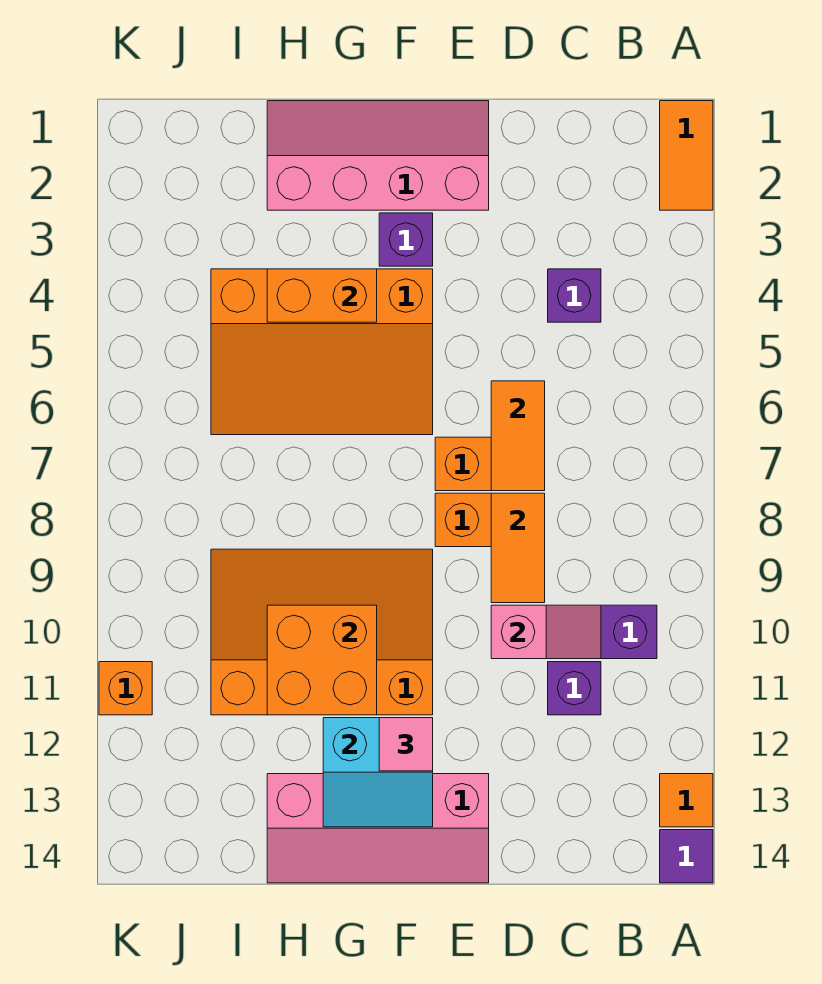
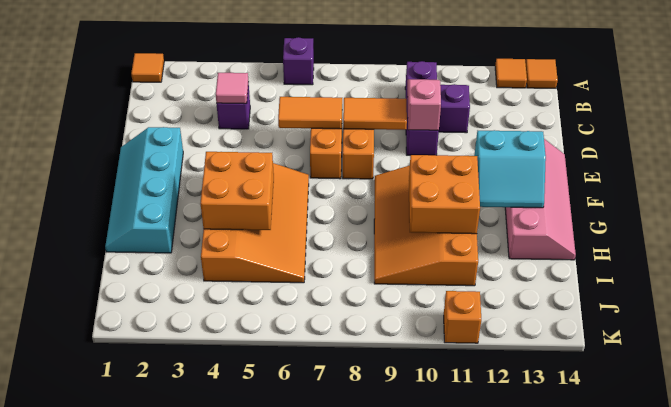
orange tile A1:A2 level 1 -> orange tile A1 level 1
purple tile A14 level 1 -> orange tile A14 level 1
pink slope E1:H2 level 1 top 2 -> cyan slope E1:H2 level 1 top 2
purple brick F3 level 1 -> purple brick A6 level 1
cyan slope F12:G13 level 2 top 12 -> cyan slope F12:G13 level 2 top F
pink tile F12 level 3 -> pink tile C4 level 2
orange brick G4:H4 level 2 -> orange brick G4:H5 level 2

